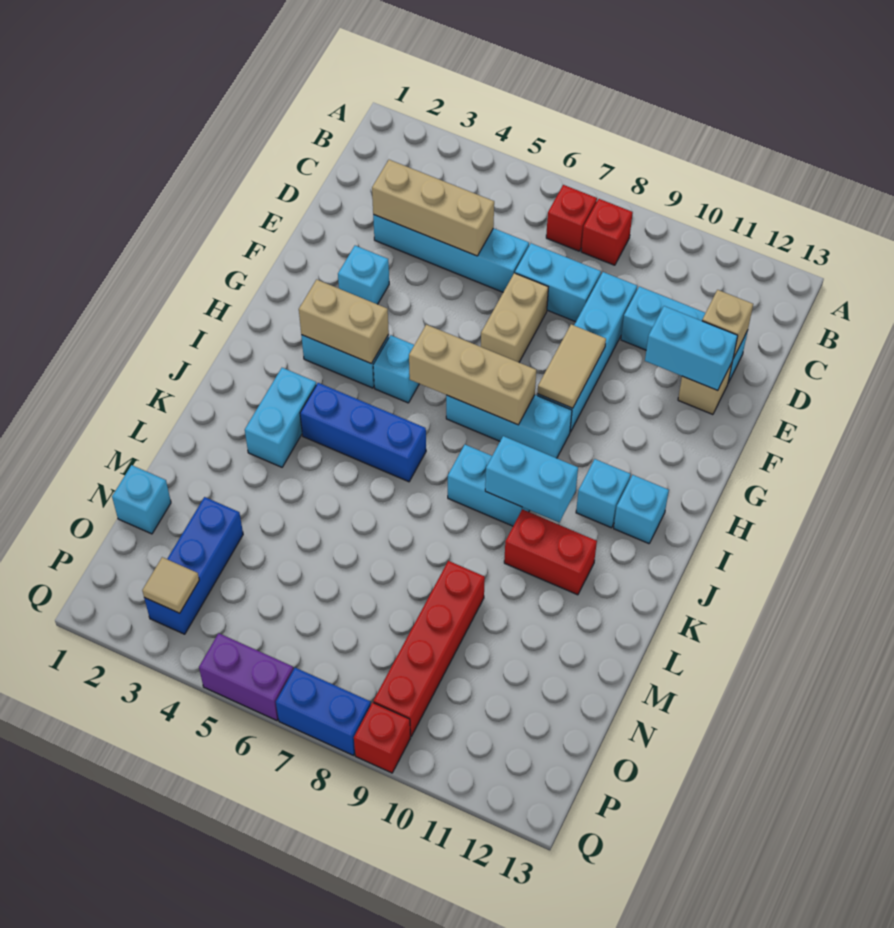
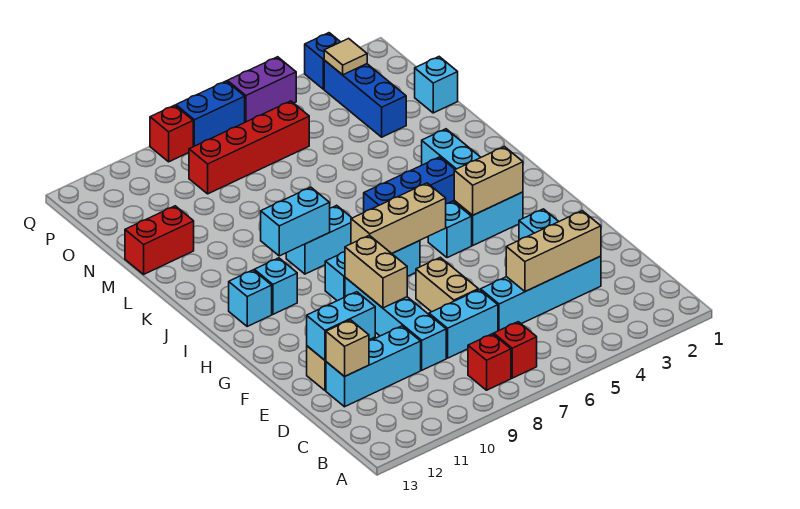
tan tile F9:G9 level 2 -> tan brick F9:G9 level 2
red brick K10:K11 level 1 -> red brick M12:M13 level 1
red brick M9:P9 level 1 -> red brick O6:O9 level 1
none -> blue brick Q3 level 1

